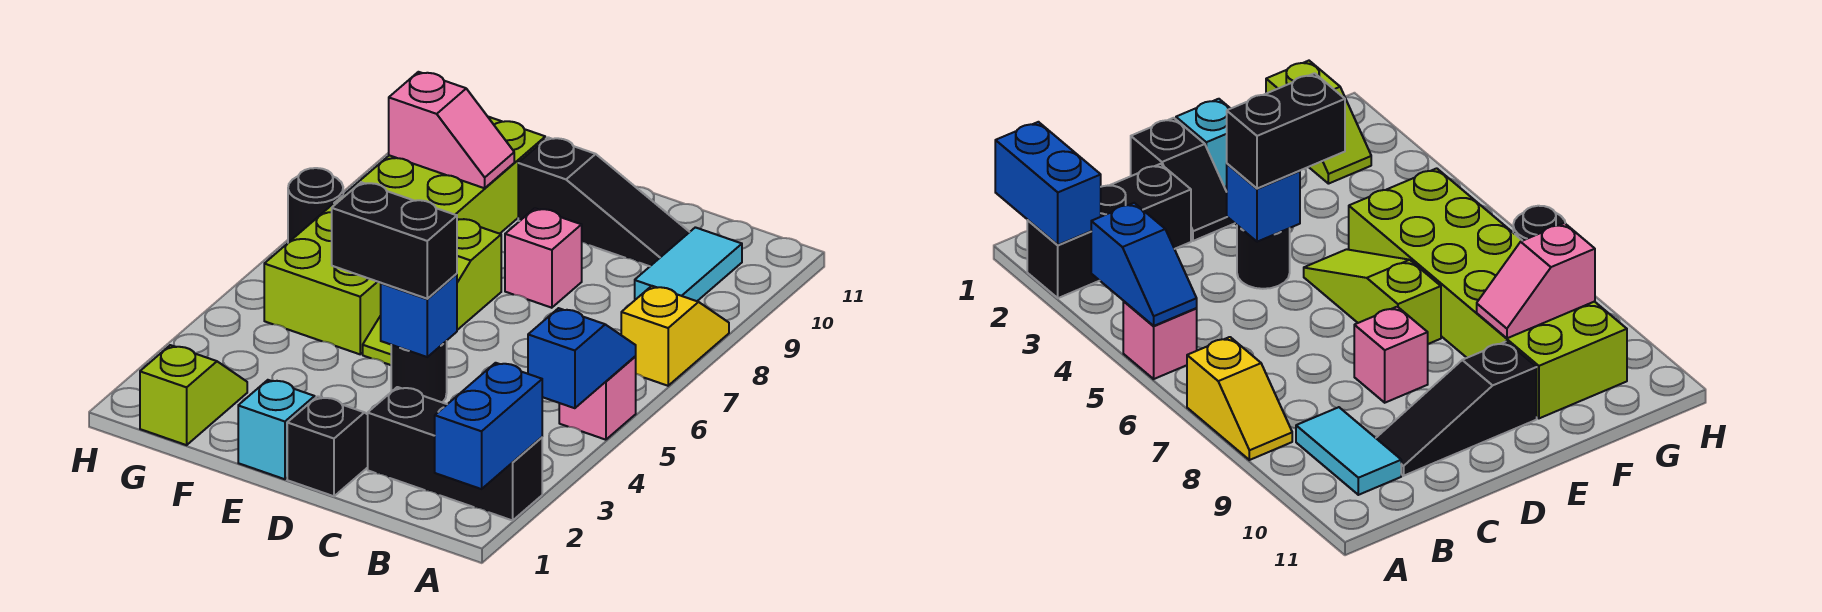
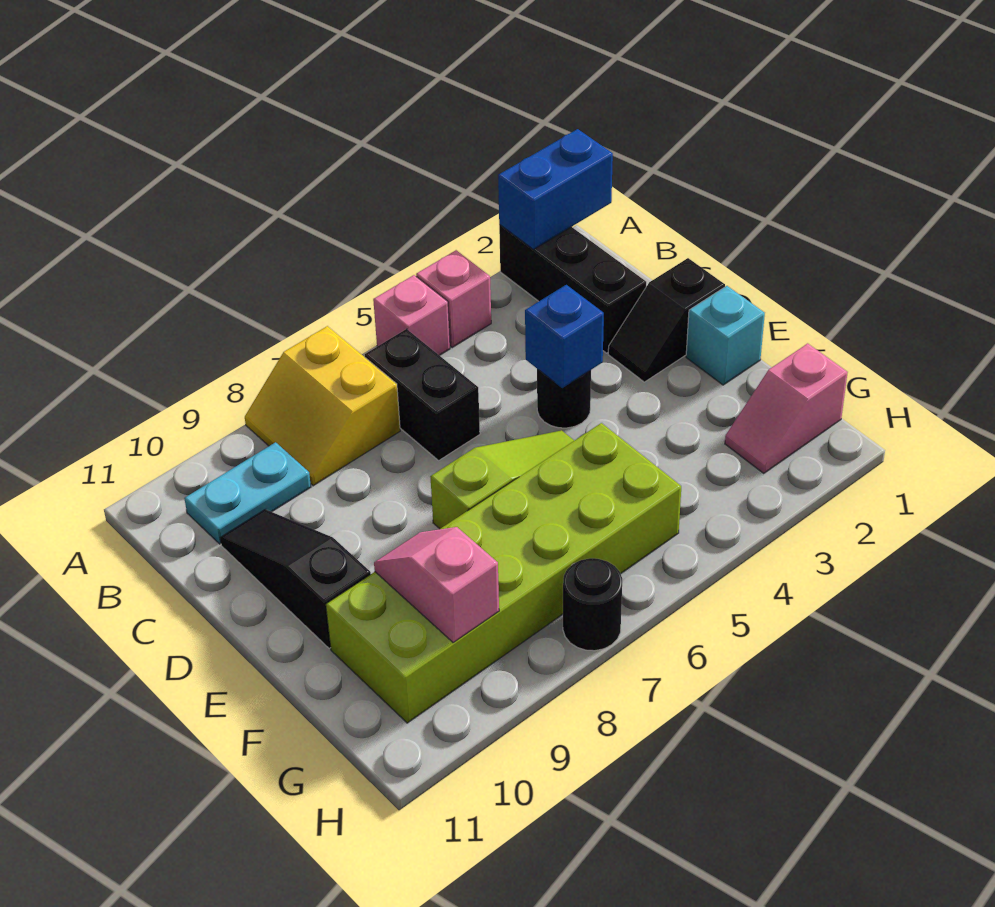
blue slope A4:A5 level 2 top 4 -> none
yellow slope A7:A8 level 1 top 7 -> yellow slope A7:B8 level 1 top 7
cyan tile B9:B10 level 1 -> cyan plate B9:B10 level 1
black brick D4:E4 level 3 -> black brick B6:C6 level 1
pink brick D8 level 1 -> pink brick A4 level 1
lime slope G1:G2 level 1 top 1 -> pink slope G1:G2 level 1 top 1

